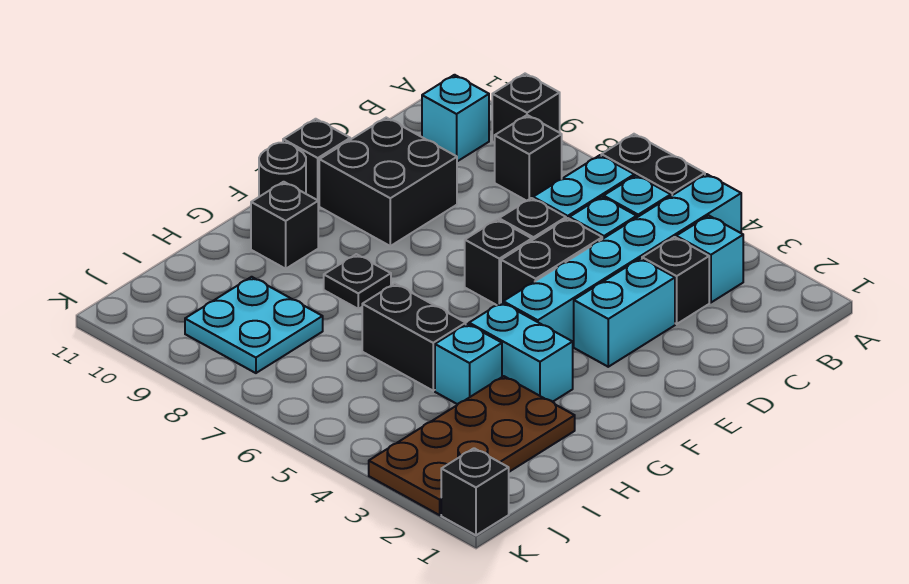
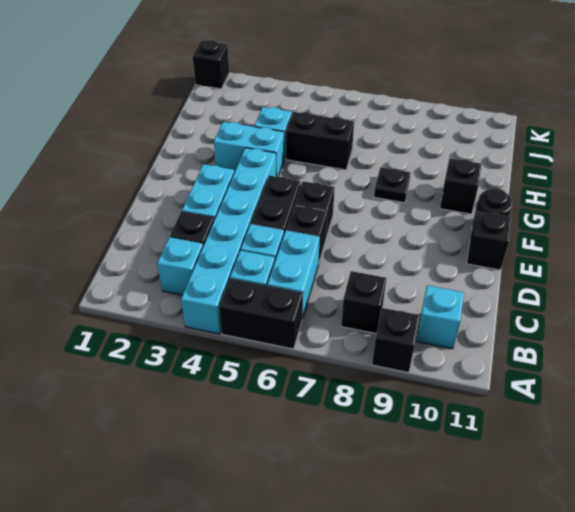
black brick D9:E10 level 1 -> none
brown plate H2:K3 level 1 -> none
cyan plate I8:J9 level 1 -> none

